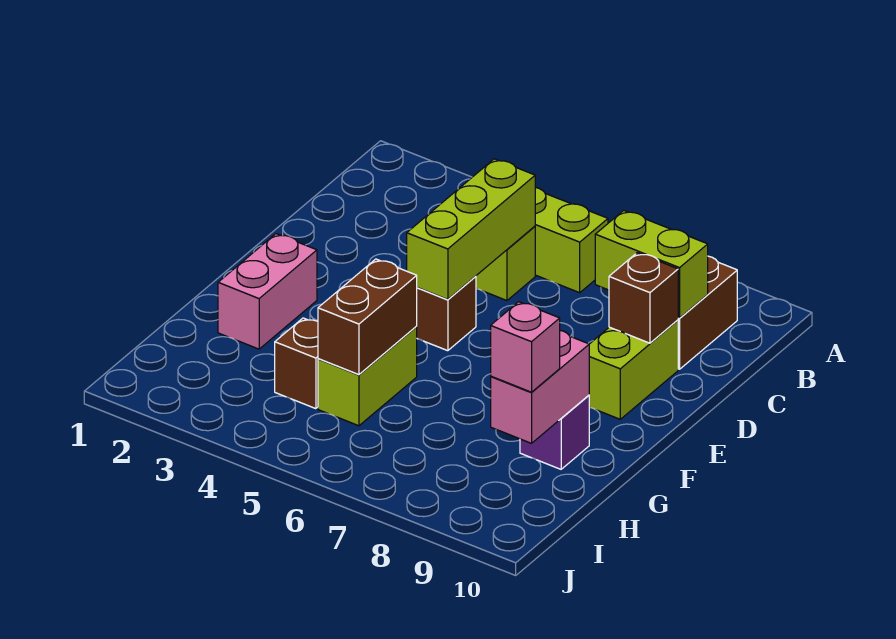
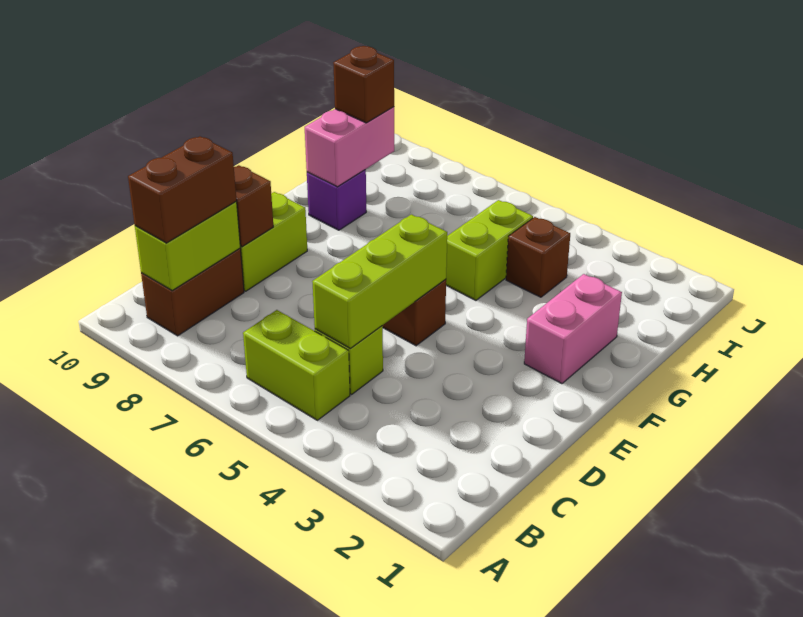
lime brick C8:C9 level 2 -> lime brick B9:C9 level 2
brown brick G5:H5 level 2 -> brown brick B9:C9 level 3
pink brick H9 level 3 -> brown brick H9 level 3

